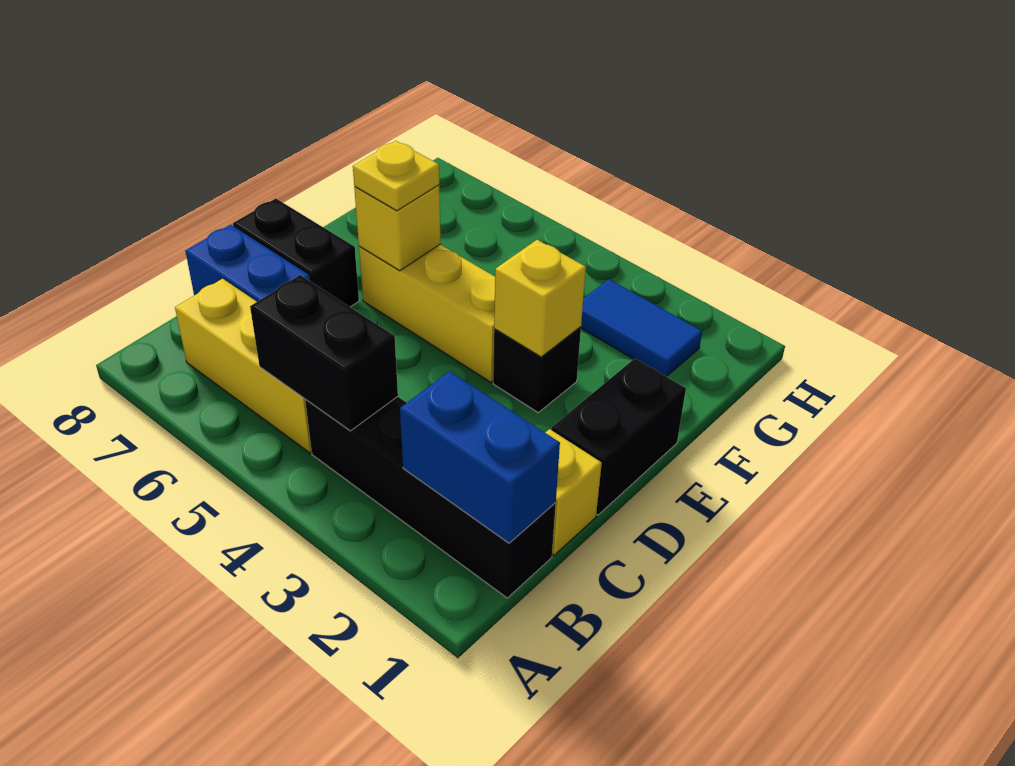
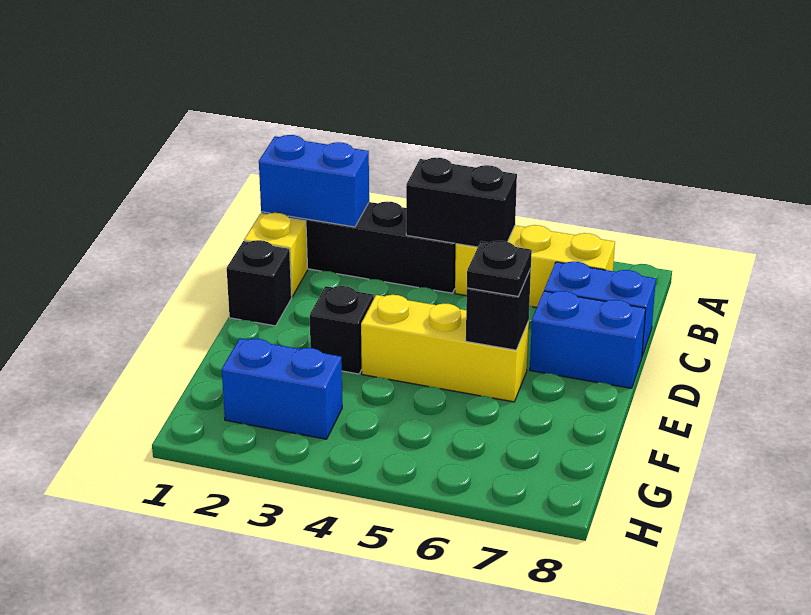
black brick D1:E1 level 1 -> black brick D1 level 1
black brick D7:D8 level 1 -> blue brick D7:D8 level 1
yellow brick E3 level 2 -> none
yellow brick E6 level 2 -> black brick E6 level 2
yellow plate E6 level 3 -> black plate E6 level 3
blue tile G2:G3 level 1 -> blue brick G2:G3 level 1

